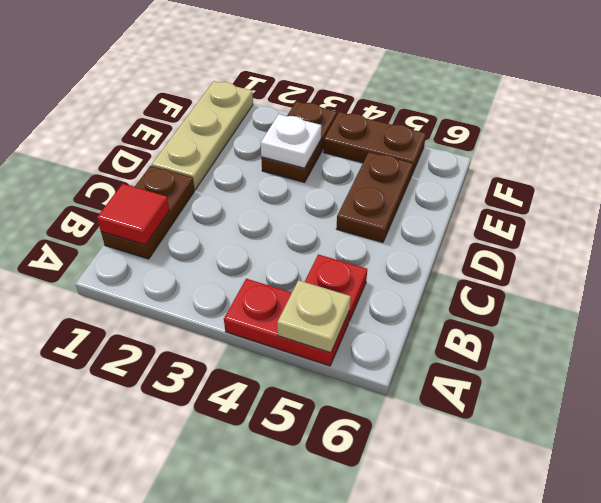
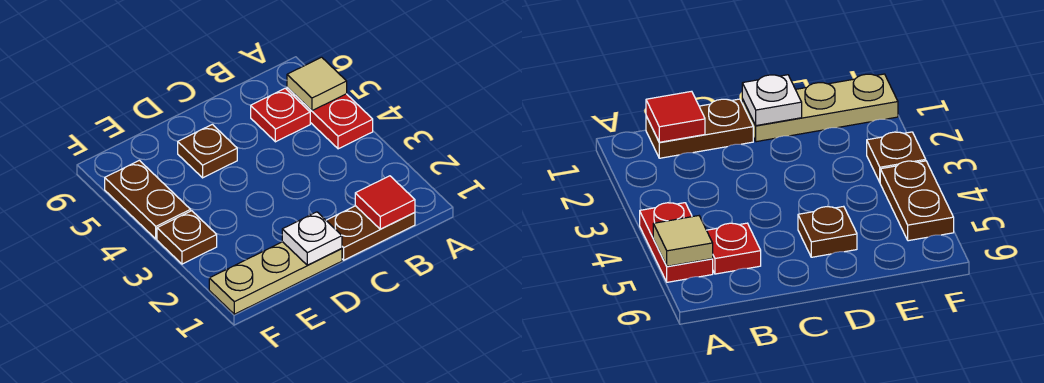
tan plate A5 level 2 -> tan tile A5 level 2
brown plate D5:E5 level 1 -> brown plate D5 level 1
brown plate E3:F3 level 1 -> brown plate F3 level 1
white plate E3 level 2 -> white plate D1 level 2

